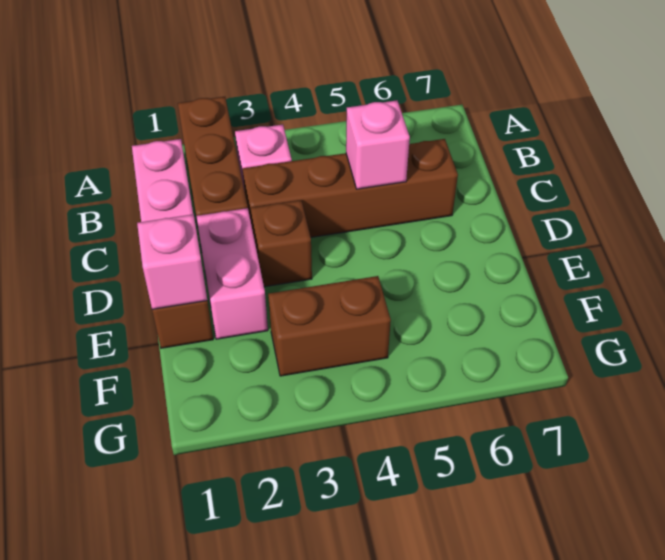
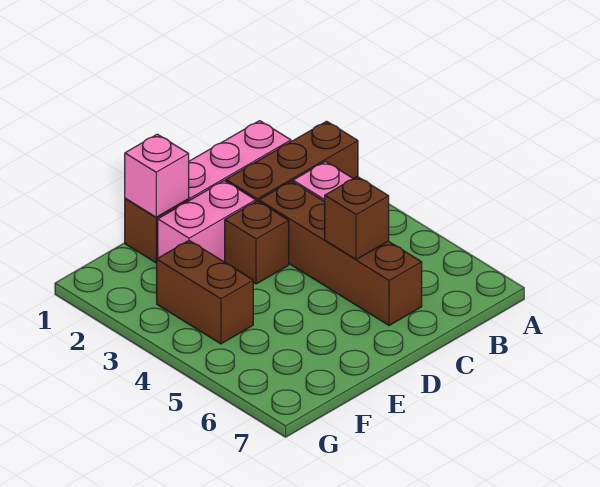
pink brick C5 level 2 -> brown brick C5 level 2

